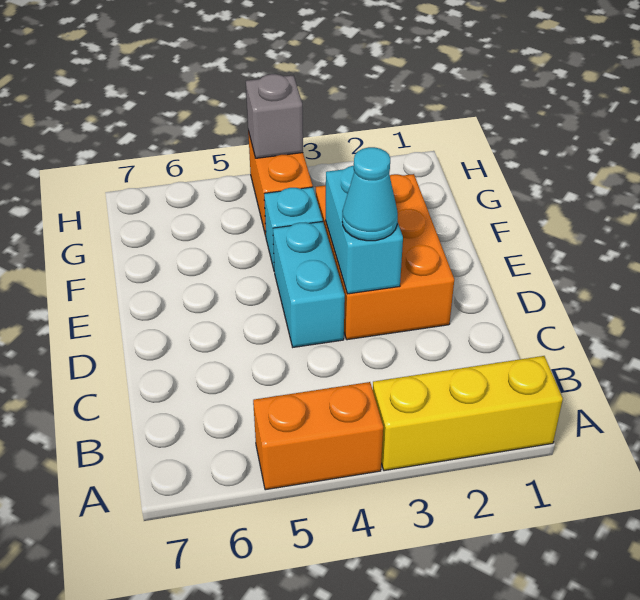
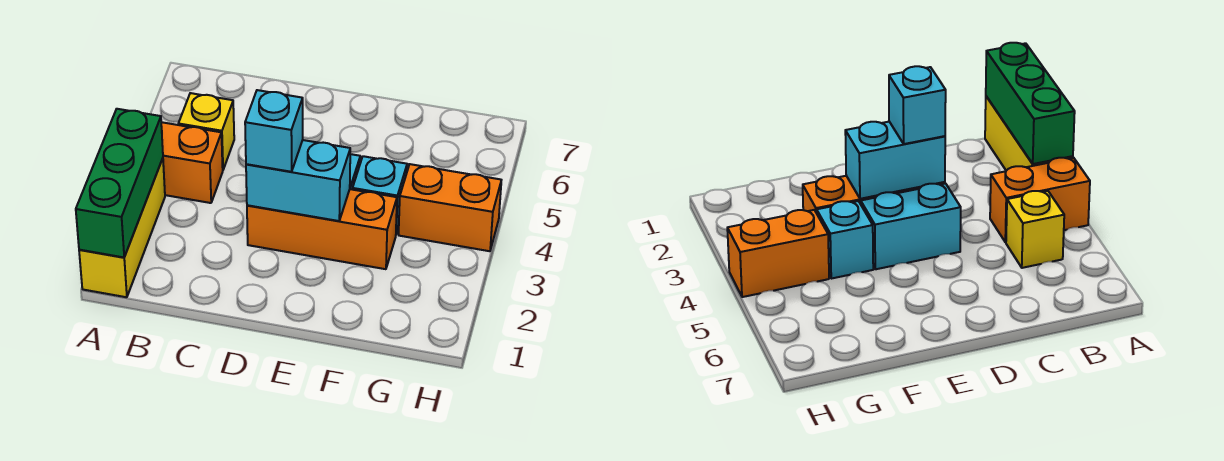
none -> green brick A1:A3 level 2
orange brick A4:A5 level 1 -> orange brick A4:B4 level 1
none -> yellow brick B5 level 1
orange brick D2:F3 level 1 -> orange brick D3:F3 level 1
cyan cone D3 level 3 -> cyan brick D3 level 3
grey brick H4 level 2 -> none

